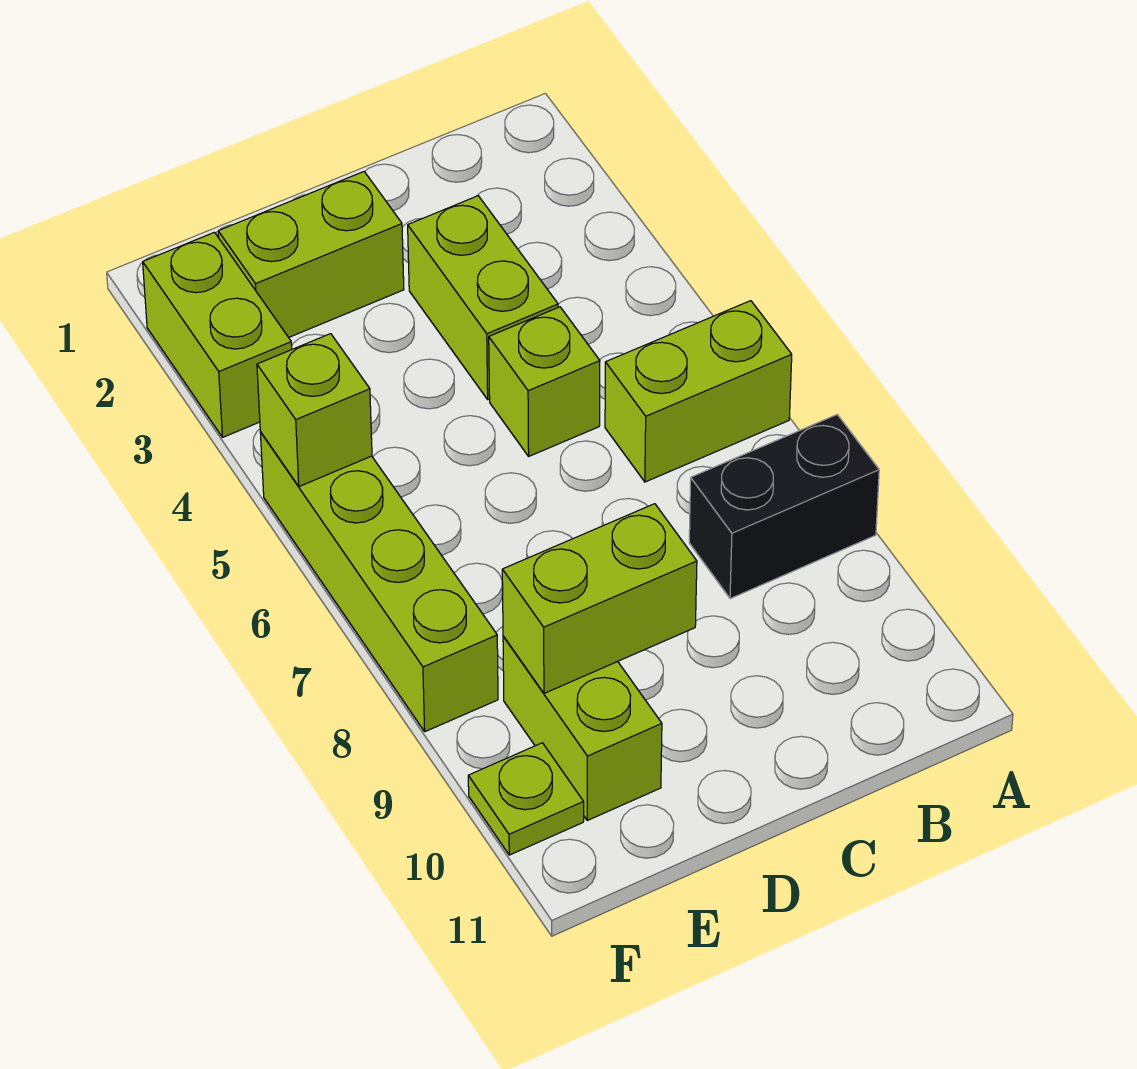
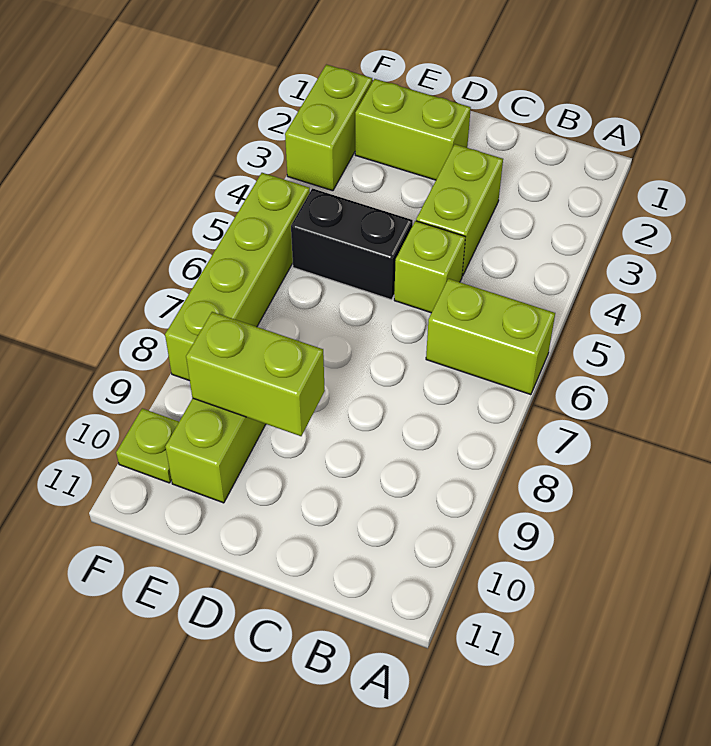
black brick A8:B8 level 1 -> black brick D5:E5 level 1
lime brick F5 level 2 -> none

